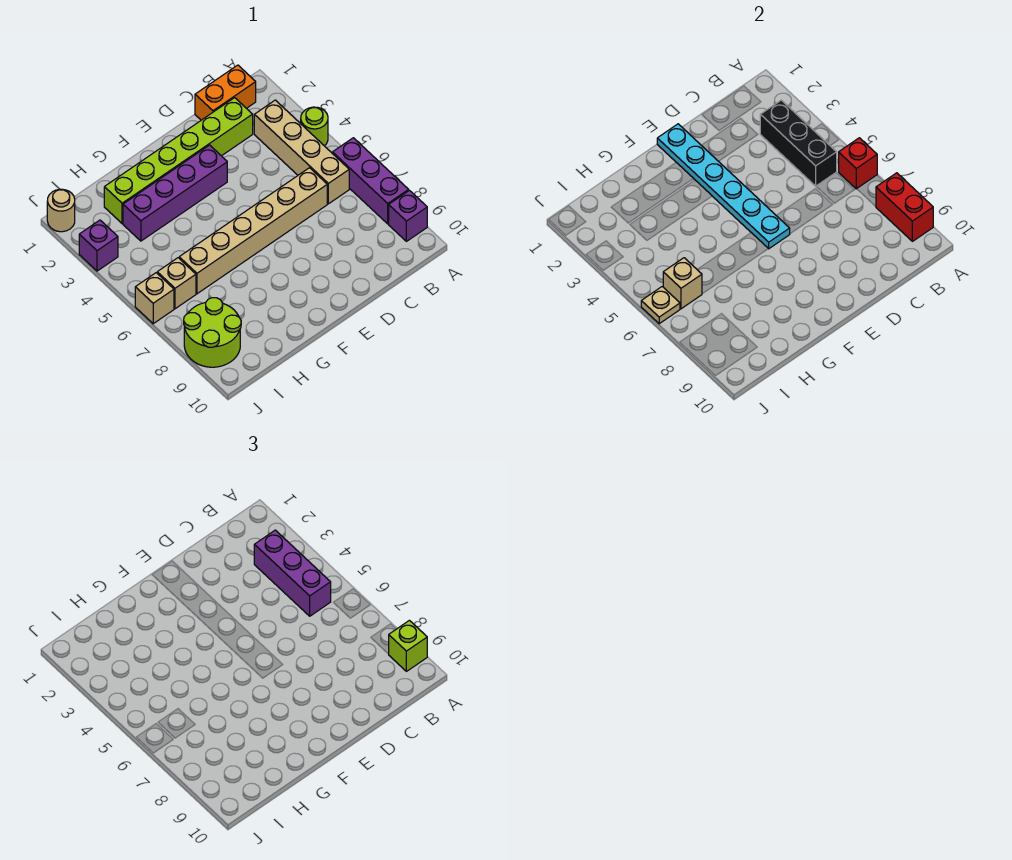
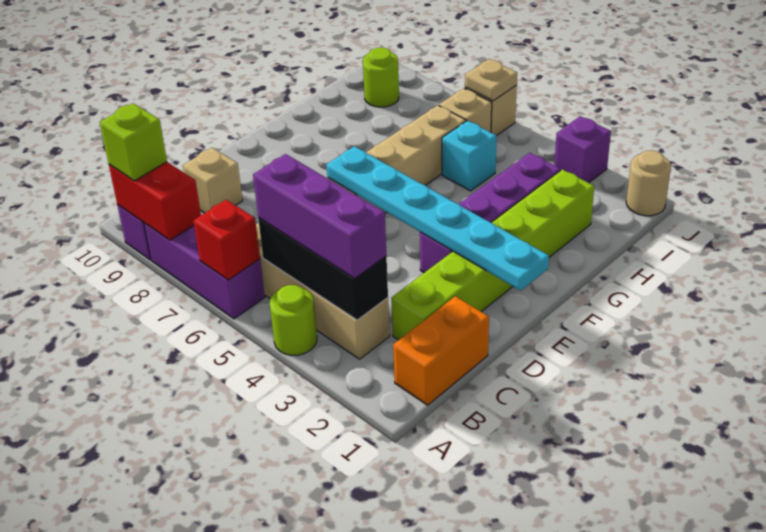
none -> cyan brick H5 level 1
tan brick I6 level 2 -> tan brick C9 level 1
lime round brick I8:J9 level 1 -> lime round brick I9 level 1

